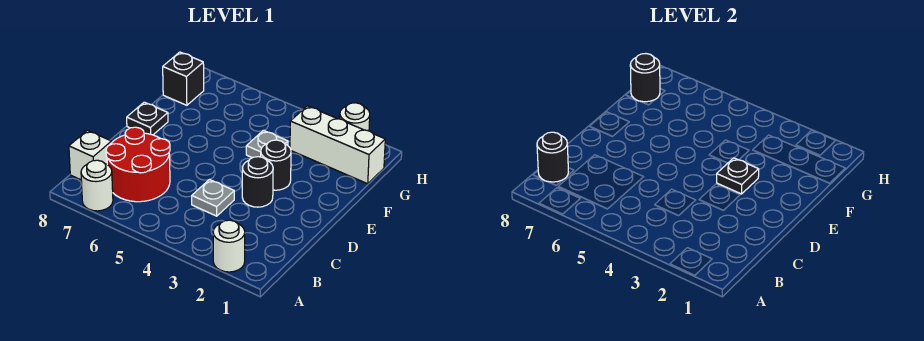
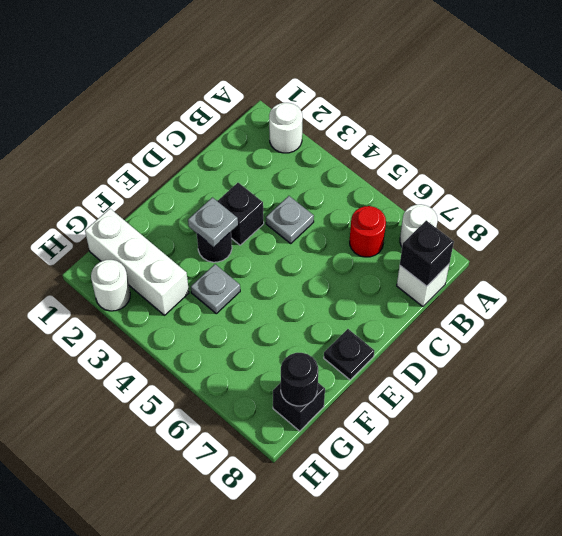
red round brick B6:C7 level 1 -> red round brick B6 level 1
black round brick B8 level 2 -> black brick B8 level 2
black round brick D3 level 1 -> black brick D3 level 1
black plate E3 level 2 -> grey plate E3 level 2

